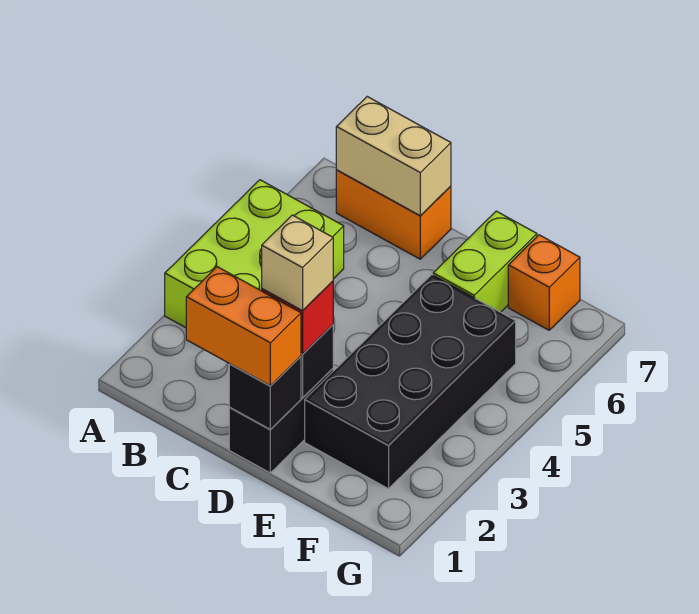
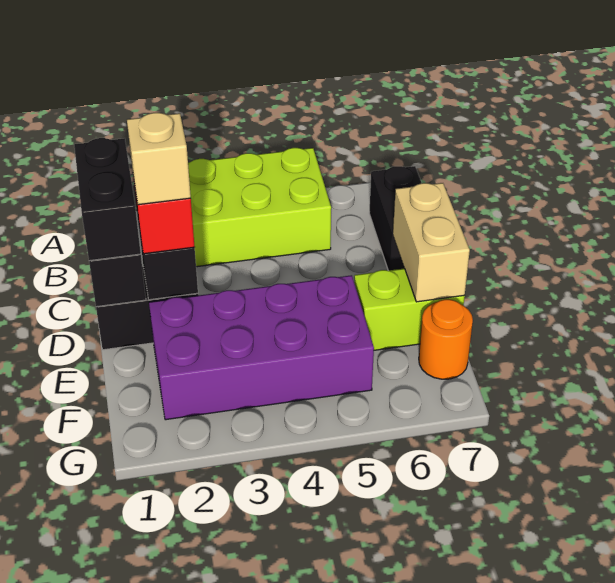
orange brick B7:C7 level 1 -> black brick B7:C7 level 1
tan brick B7:C7 level 2 -> tan brick D7:E7 level 2
orange brick C1:D1 level 3 -> black brick C1:D1 level 3
black brick E2:F5 level 1 -> purple brick E2:F5 level 1
orange brick F7 level 1 -> orange round brick F7 level 1

